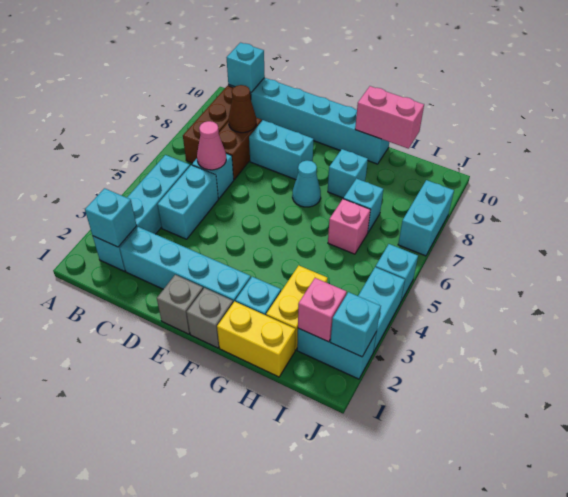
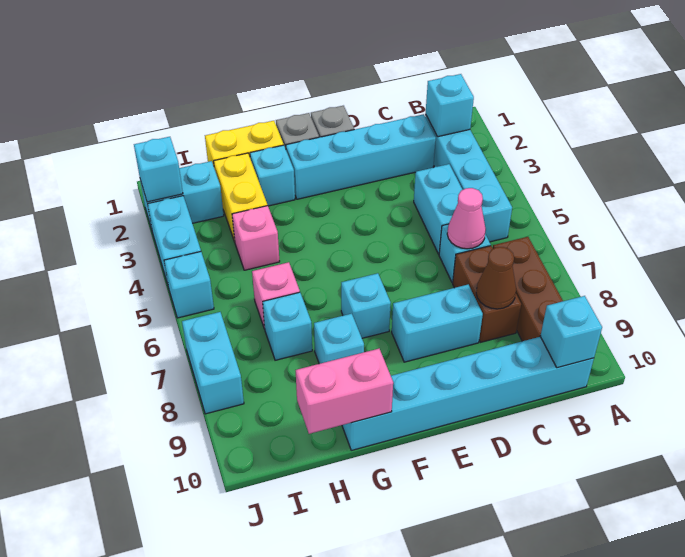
cyan cone F7 level 1 -> cyan brick F7 level 1
pink brick I2 level 2 -> pink brick H4 level 1

